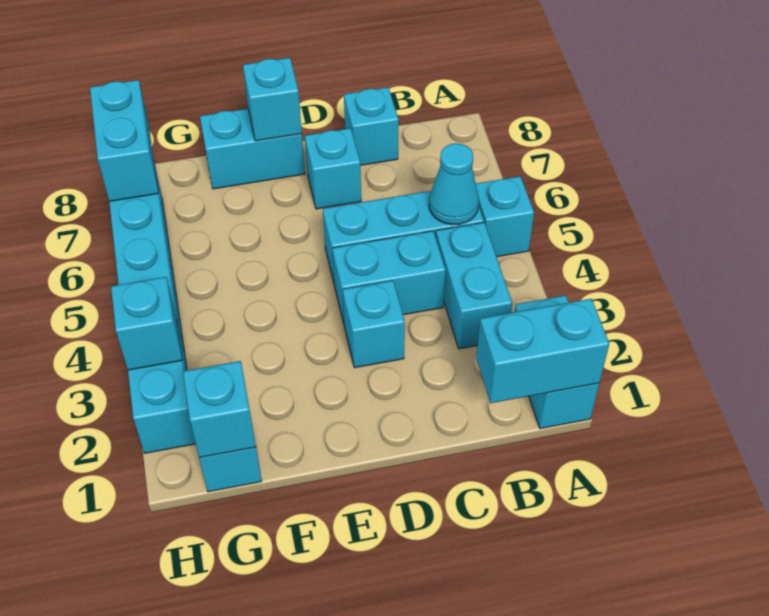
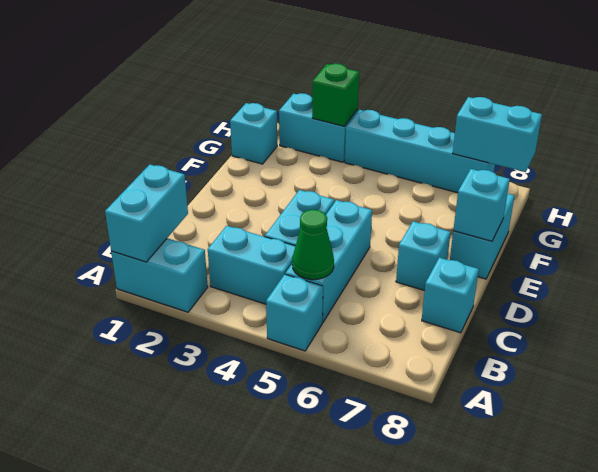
cyan cone B5 level 2 -> green cone B5 level 2
cyan brick D3 level 1 -> none
cyan brick G1 level 2 -> none
cyan brick H3 level 2 -> green brick H3 level 2

